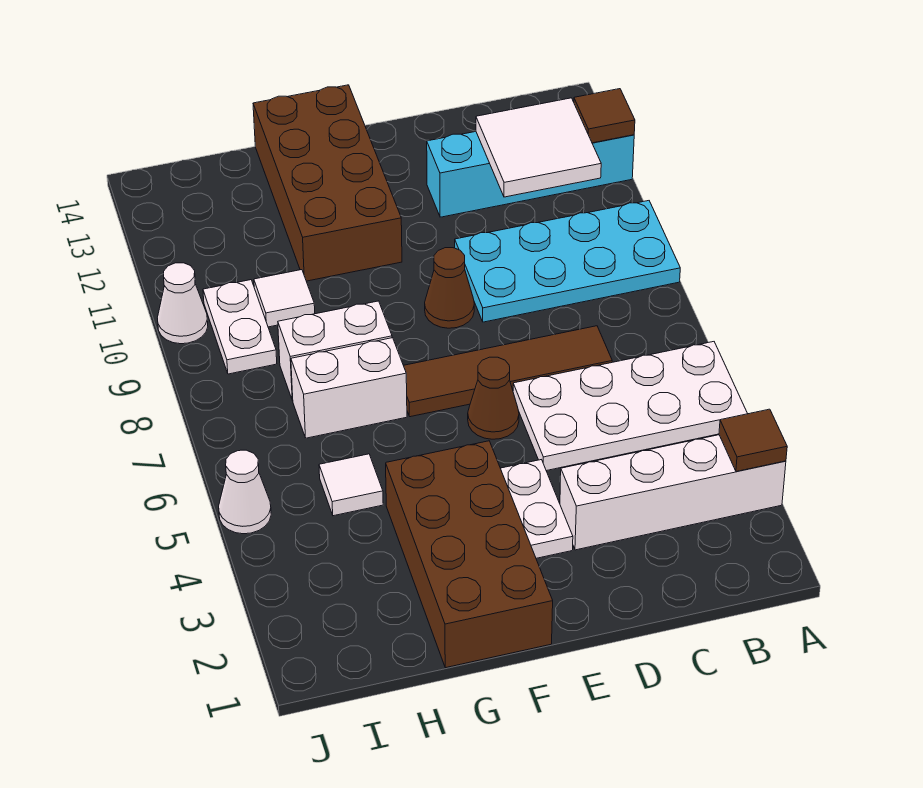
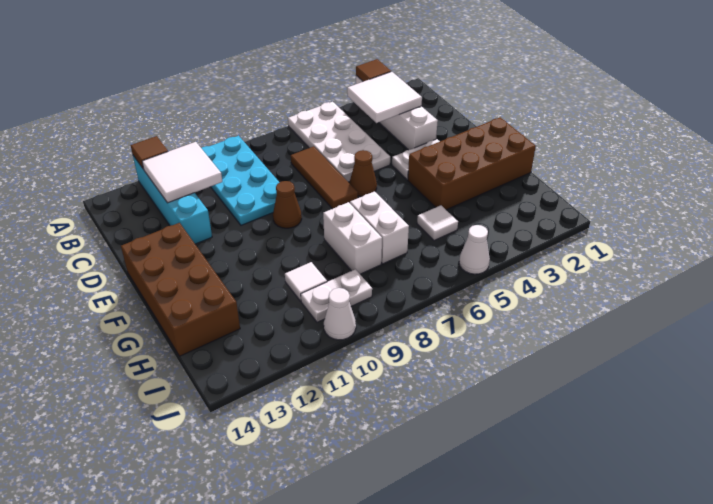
none -> white tile B3:C4 level 2
brown tile C7:F7 level 1 -> brown tile C7:E7 level 1
brown brick F11:G14 level 1 -> brown brick E13:H14 level 1

